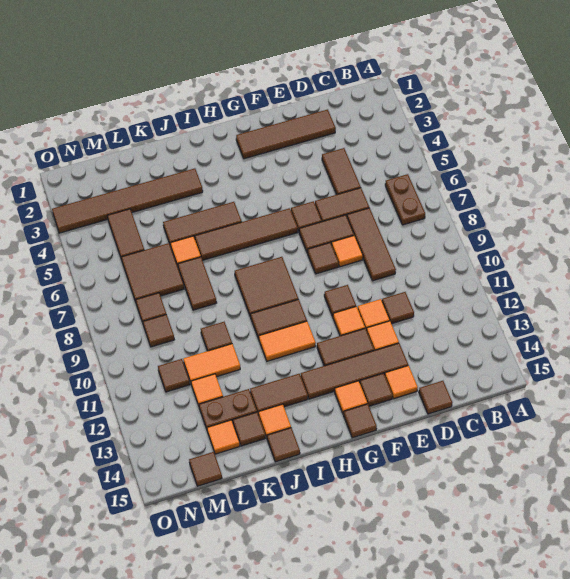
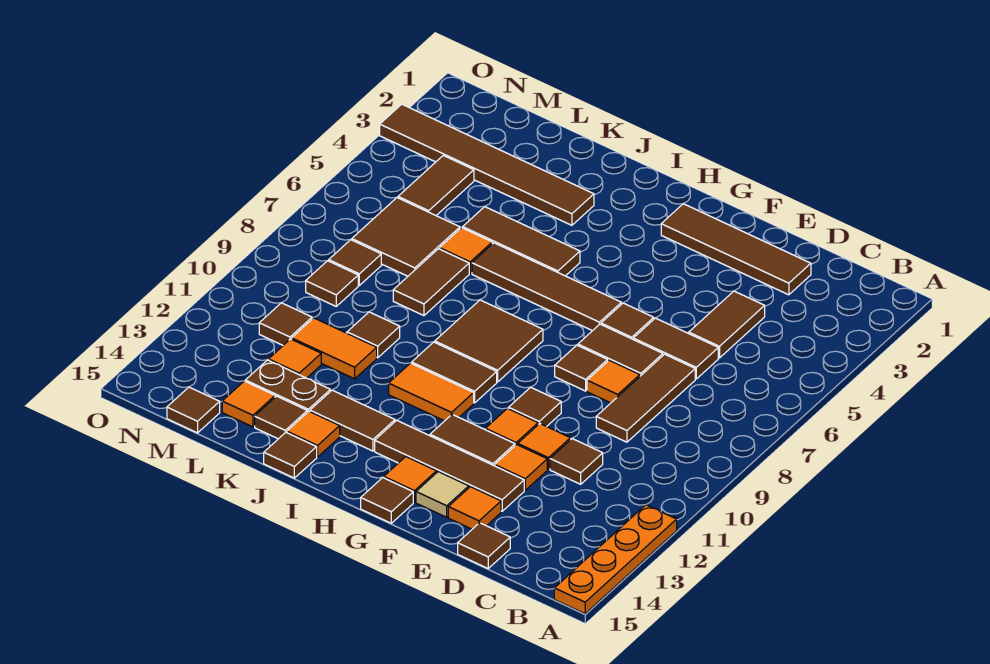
none -> orange plate A12:A15 level 1
brown plate B6:B7 level 1 -> none
brown tile F14 level 1 -> tan tile F14 level 1

